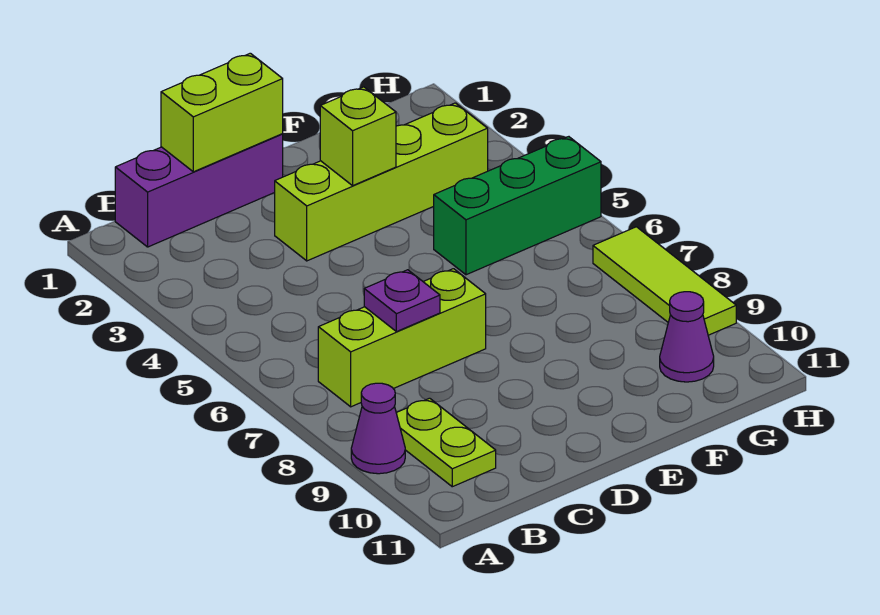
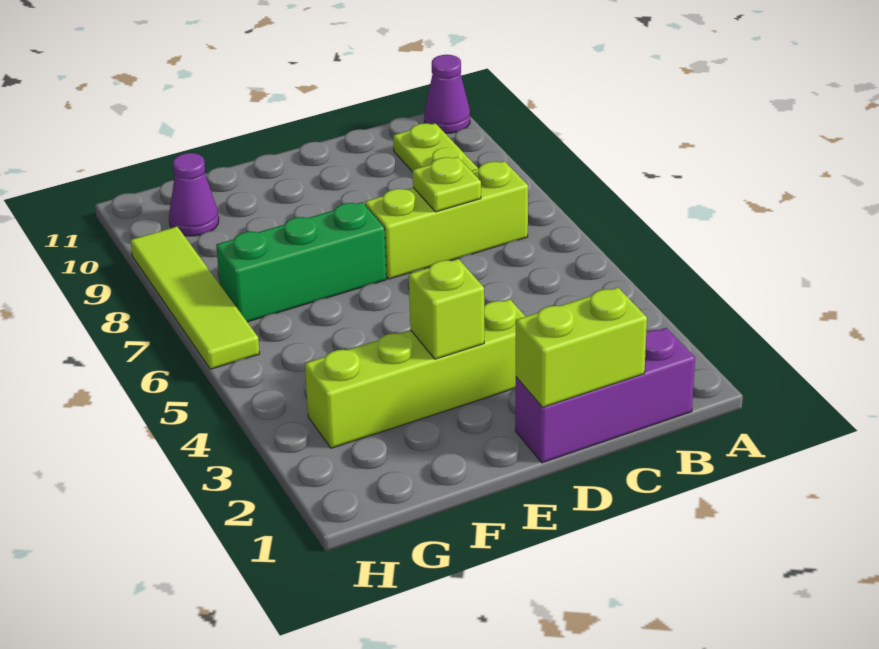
purple cone A9 level 1 -> purple cone A11 level 1
purple plate C7 level 2 -> lime plate C7 level 2
green brick F5:H5 level 1 -> green brick E7:G7 level 1
lime tile H7:H9 level 1 -> lime tile H6:H9 level 1

